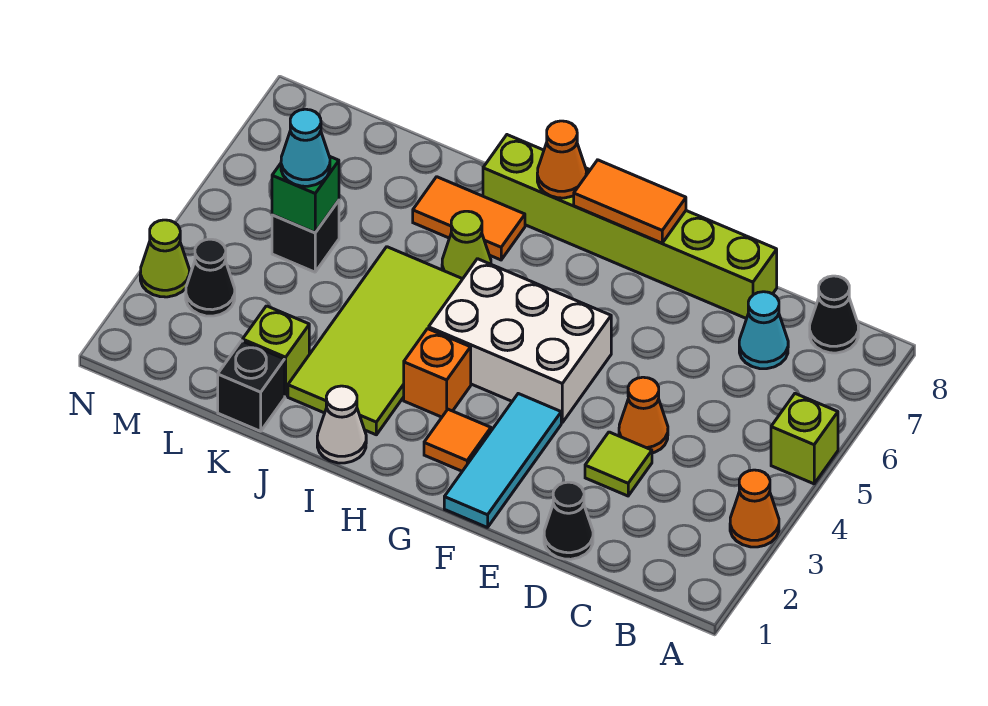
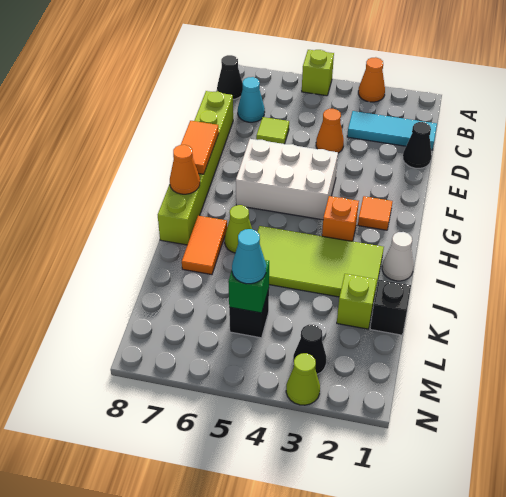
lime tile D3 level 1 -> lime tile D6 level 1
cyan tile F1:F3 level 1 -> cyan tile C1:C3 level 1
white brick F4:H5 level 1 -> white brick F4:G6 level 1

